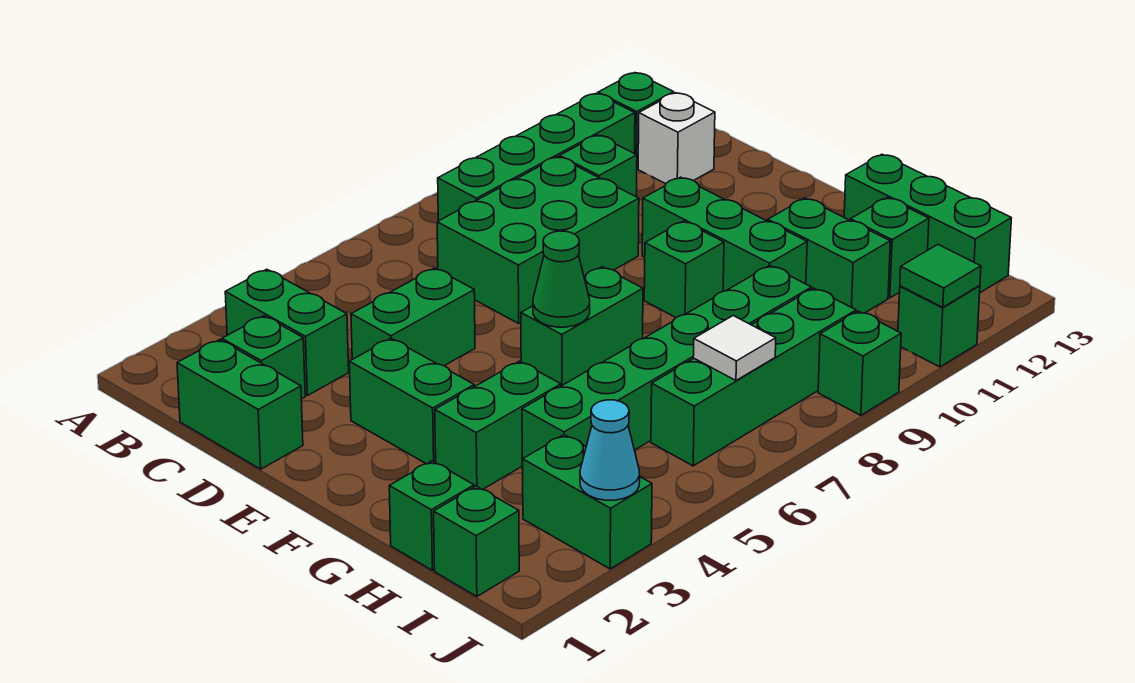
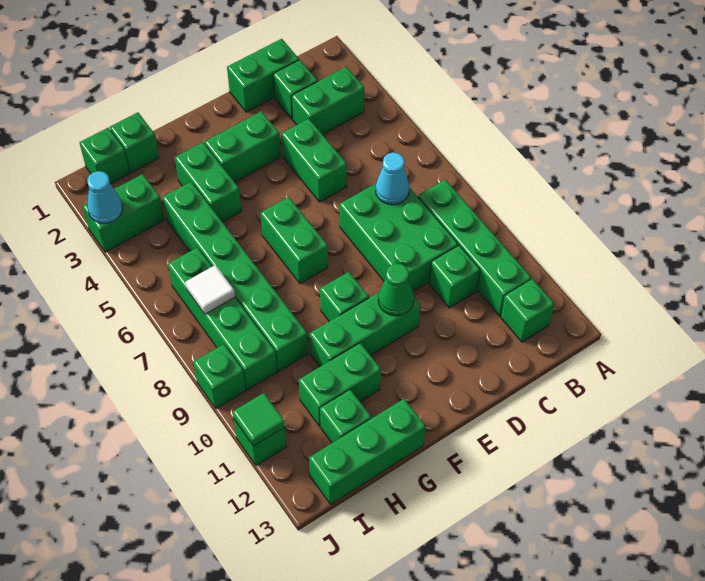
none -> cyan cone C7 level 2
white brick C12 level 1 -> none
green cone F6 level 2 -> green cone E10 level 2

